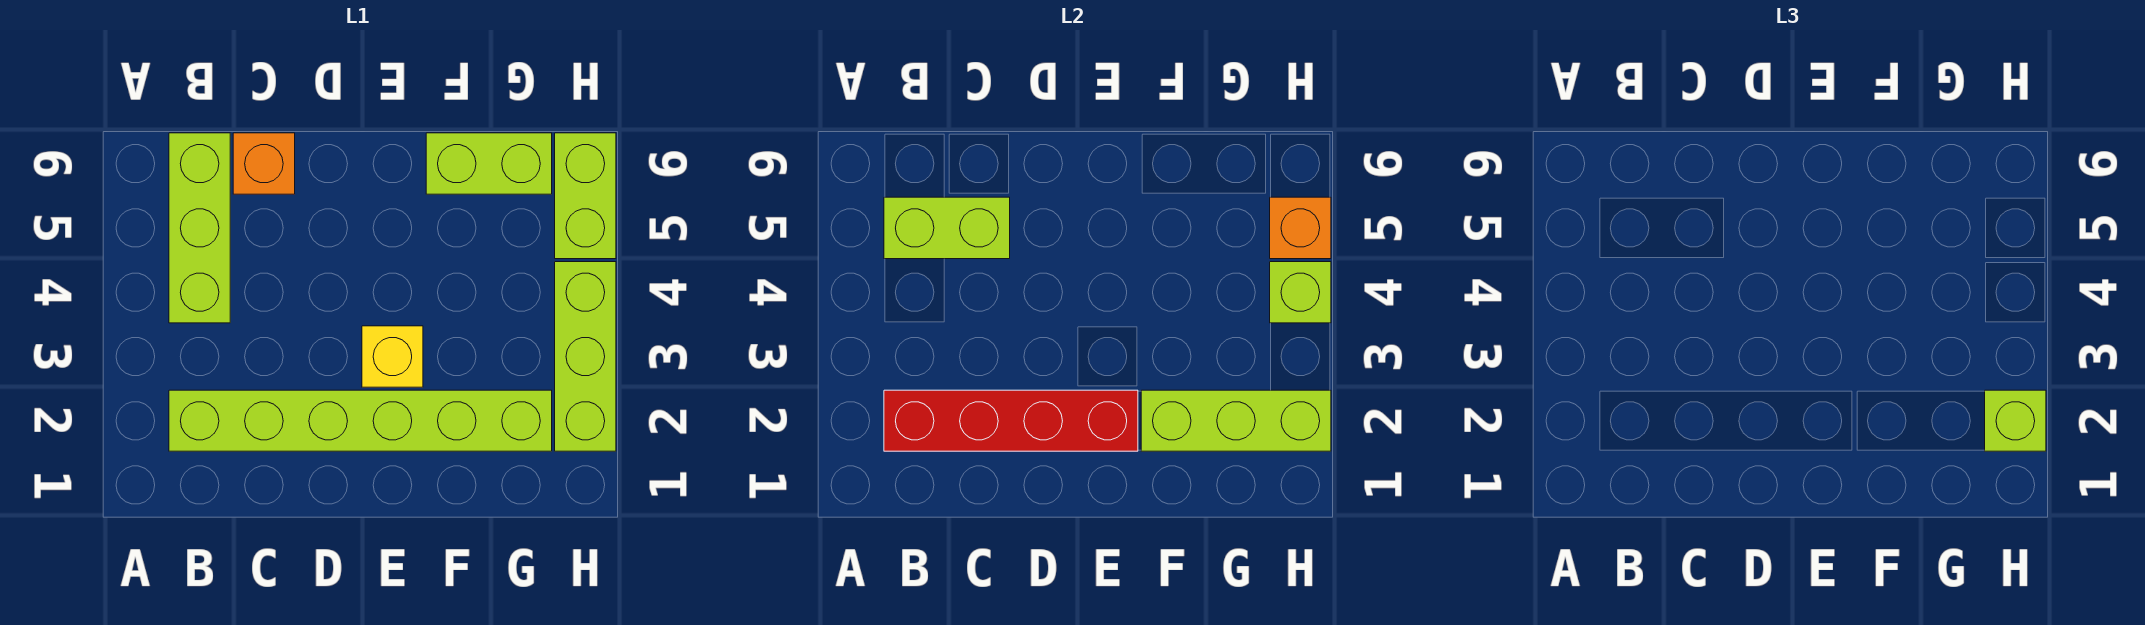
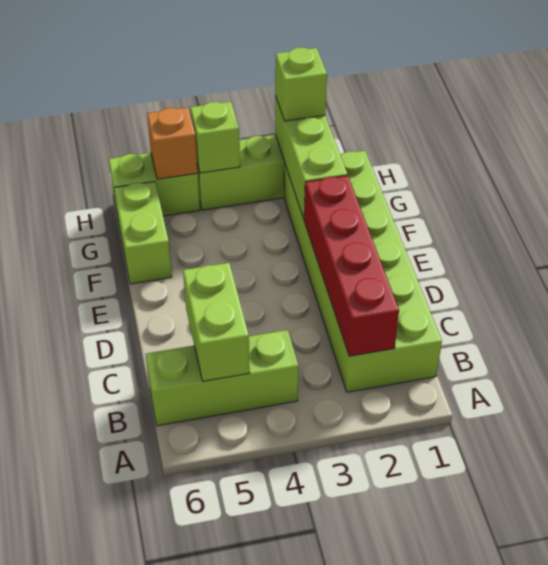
lime brick B2:G2 level 1 -> lime brick B1:G2 level 1
orange brick C6 level 1 -> none
yellow brick E3 level 1 -> none

